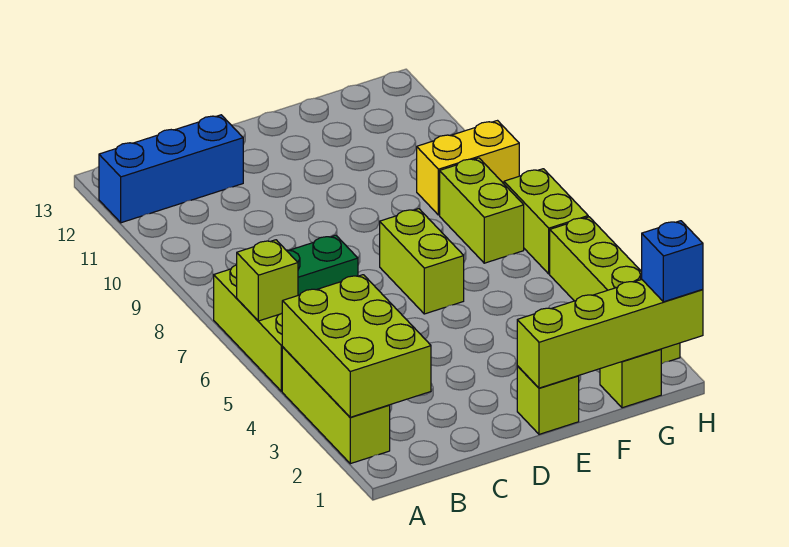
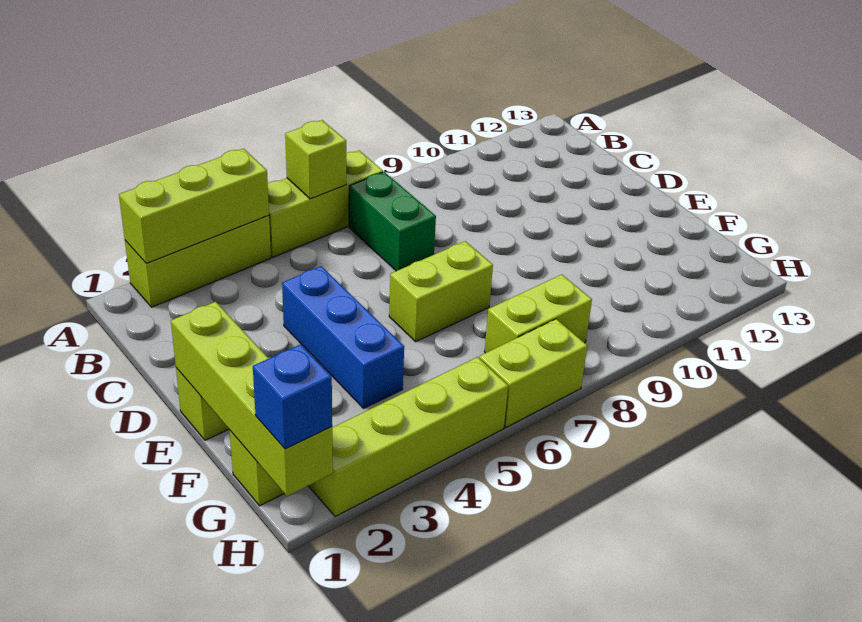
lime brick A2:B4 level 2 -> lime brick A2:A4 level 2
blue brick A12:C12 level 1 -> blue brick D4:F4 level 1
yellow brick G9:H9 level 1 -> none

